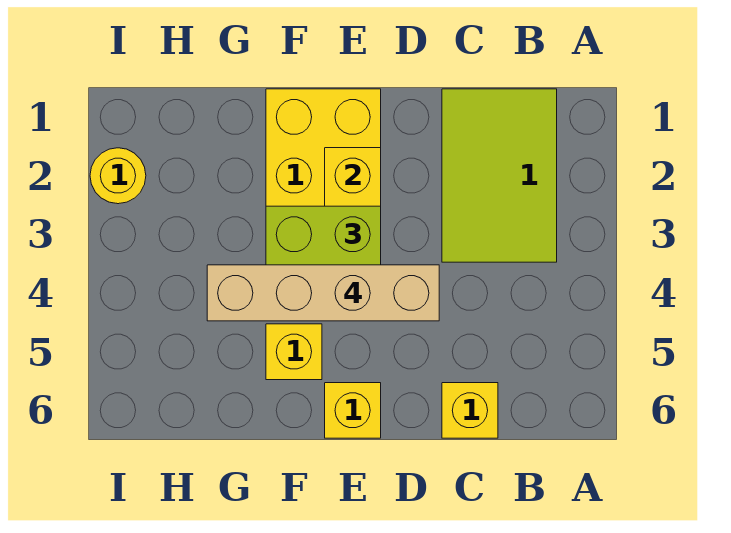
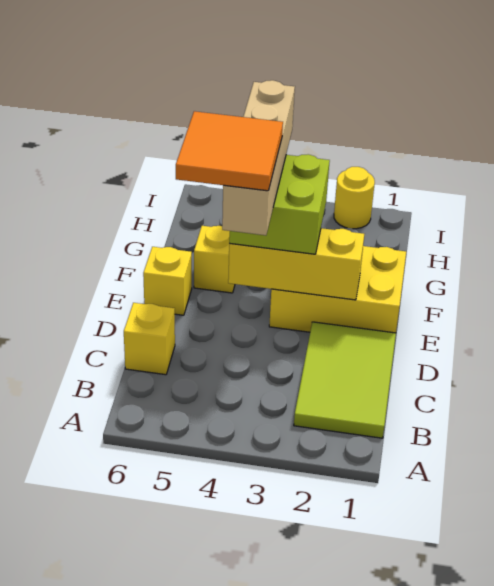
lime tile B1:C3 level 1 -> lime tile B1:D2 level 1
none -> orange tile D4:E5 level 5

